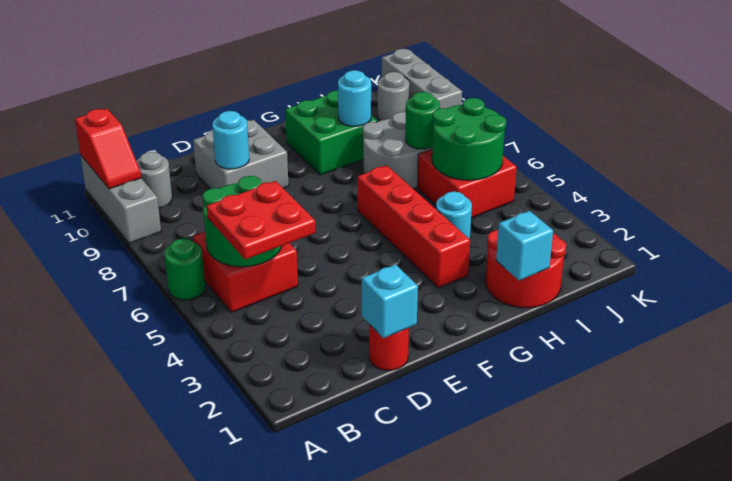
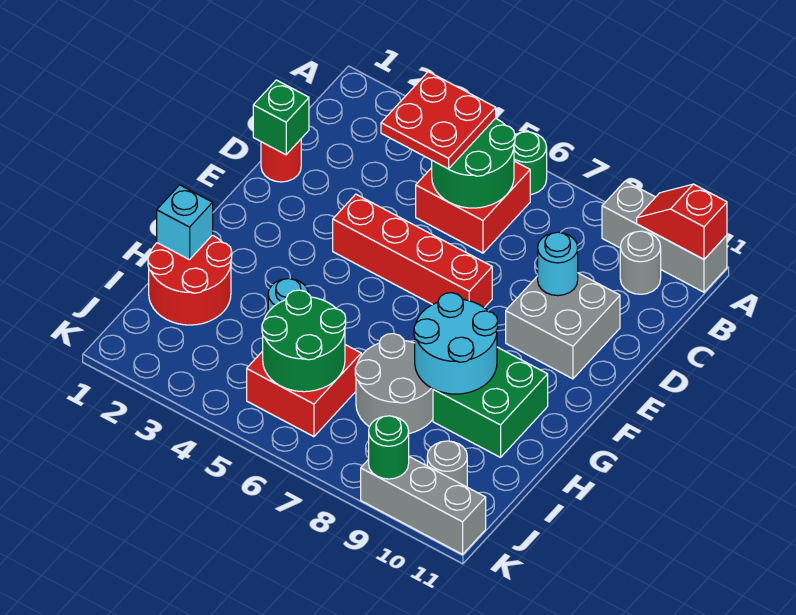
cyan brick D1 level 2 -> green brick D1 level 2
red brick G3:G6 level 1 -> red brick E4:E7 level 1
cyan round brick H9 level 2 -> cyan round brick G8:H9 level 2
green round brick I7 level 2 -> green round brick K9 level 2

